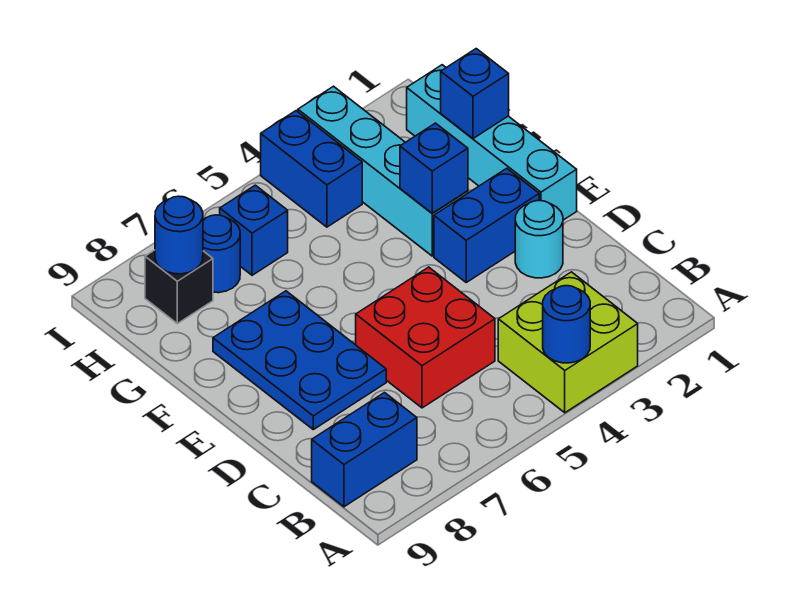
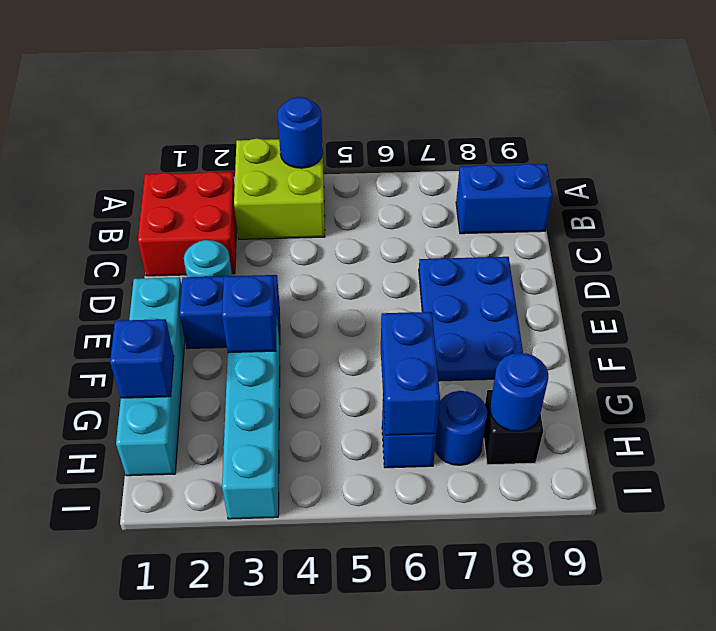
red brick C5:D6 level 1 -> red brick B1:C2 level 1
blue brick H4:I4 level 1 -> blue brick G6:H6 level 2

